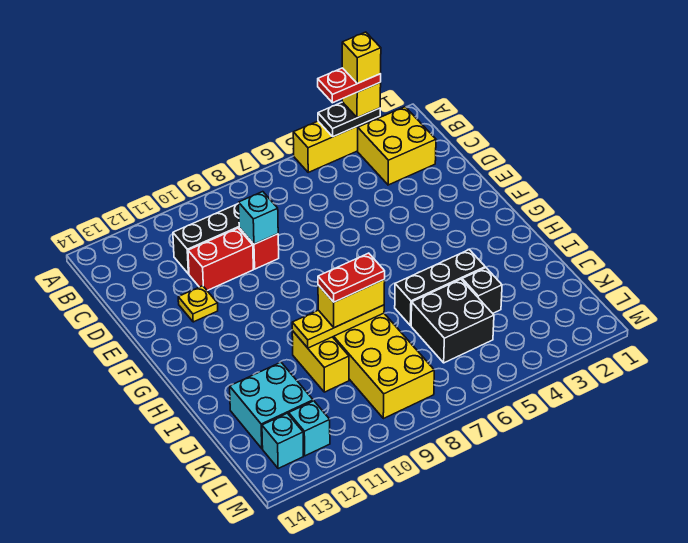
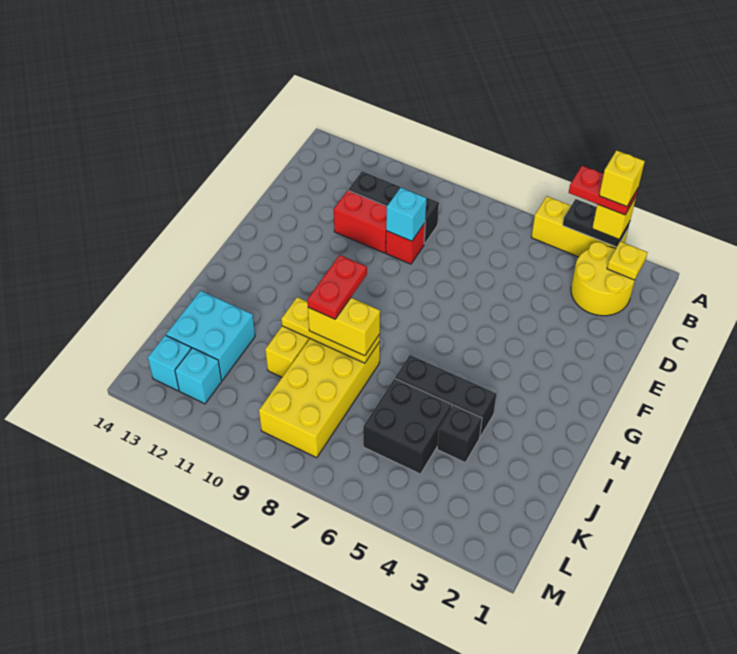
yellow brick B2:C3 level 1 -> yellow round brick B2:C3 level 1
yellow plate E12 level 1 -> yellow plate B2 level 2
red plate I8:I9 level 4 -> red plate H9:I9 level 4

